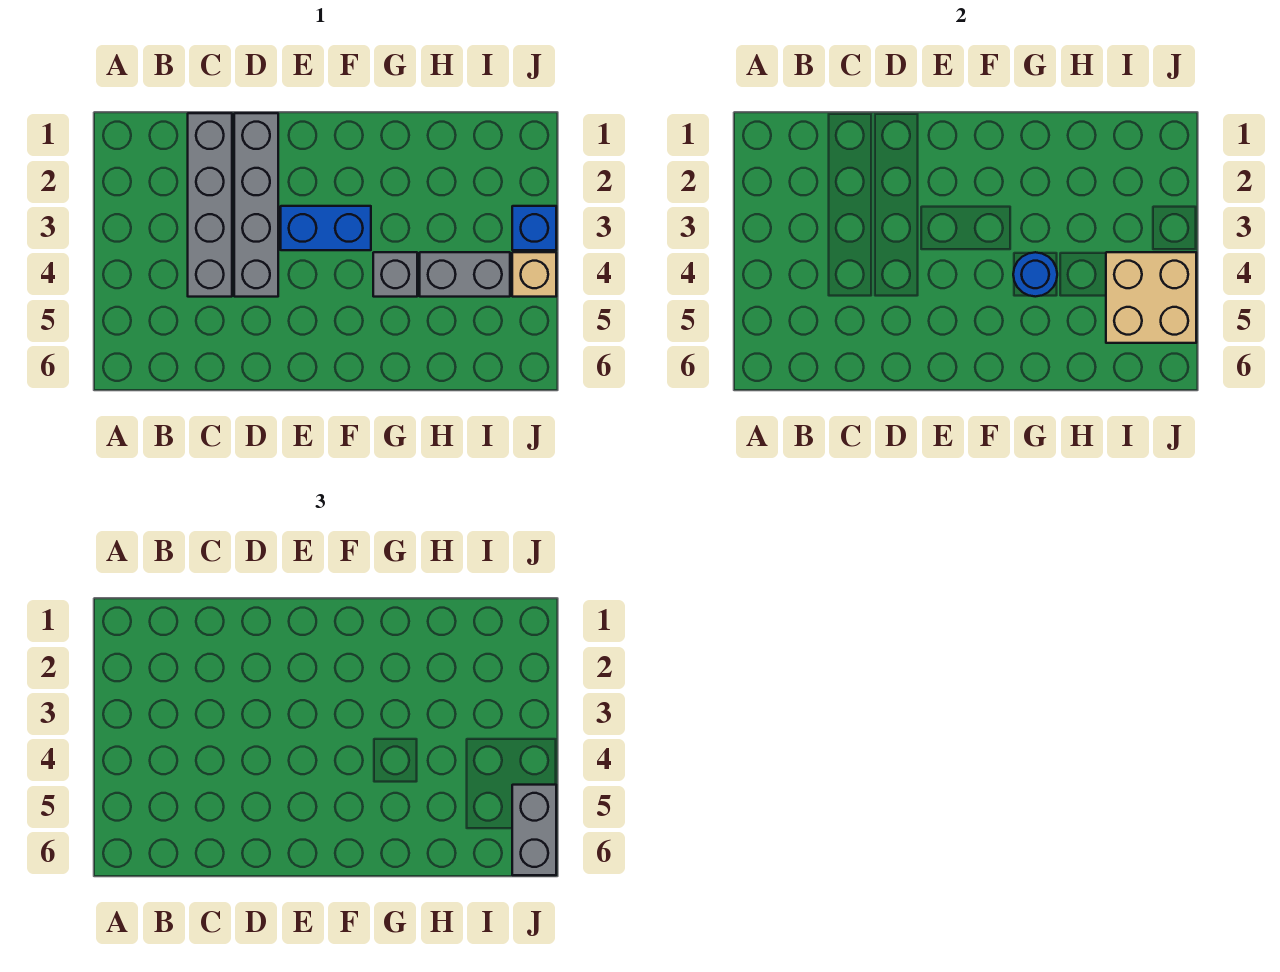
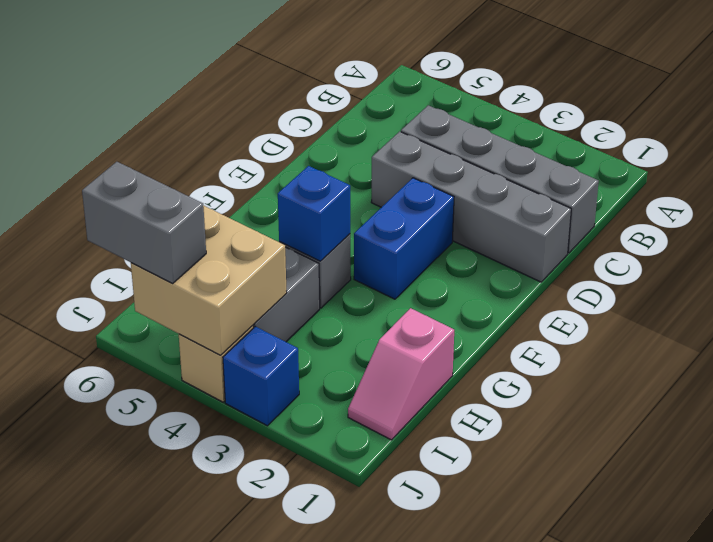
blue round brick G4 level 2 -> blue brick G4 level 2
none -> pink slope H1:I1 level 1 top H

